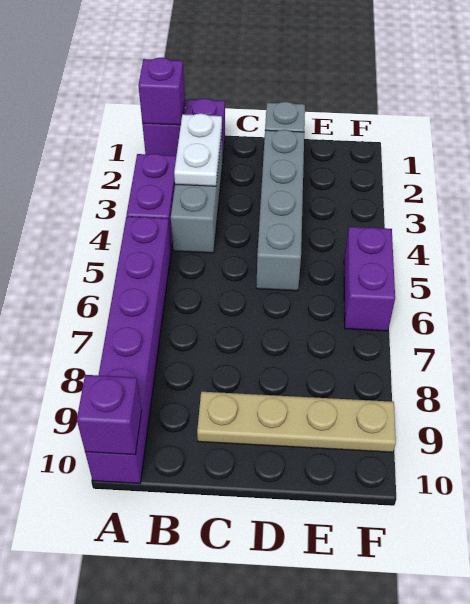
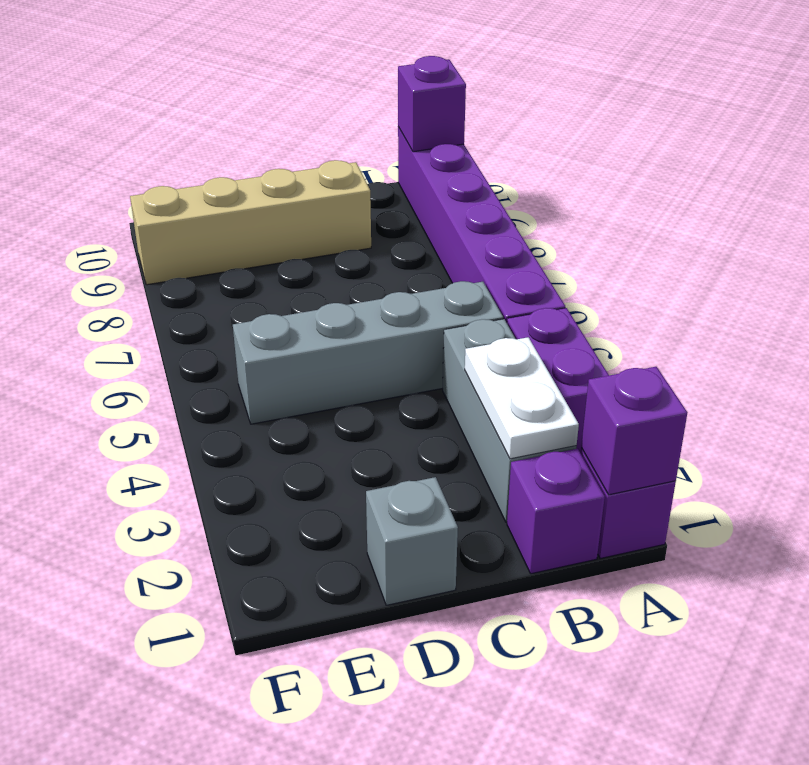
tan plate C9:F9 level 1 -> tan brick C9:F9 level 1
grey brick D2:D5 level 1 -> grey brick B5:E5 level 1
purple brick F5:F6 level 1 -> none

